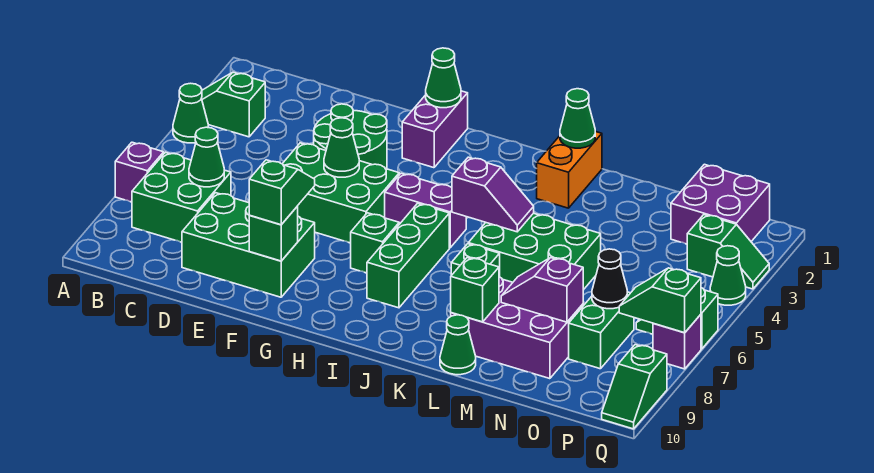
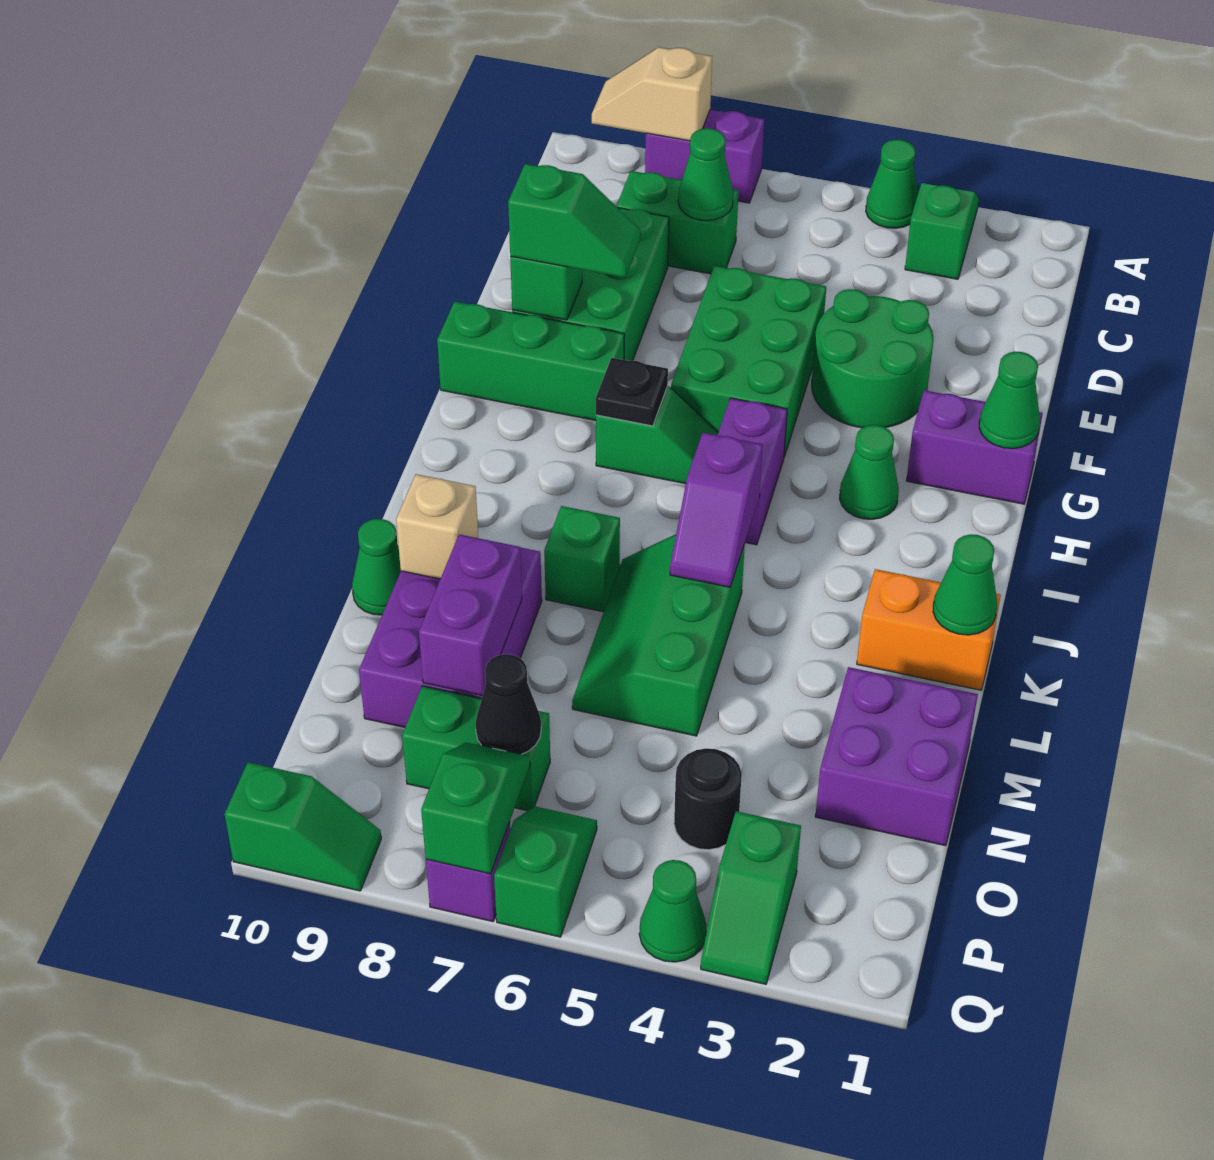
purple brick A7 level 1 -> purple brick A7:A8 level 1
none -> tan slope A8:A9 level 2 top 8
green brick B7:C8 level 1 -> green brick C7:C8 level 1
green cone F5 level 2 -> green cone H3 level 1
none -> black plate H7 level 2
green brick I6:I8 level 1 -> green brick G8:G10 level 1
green brick K5:M6 level 1 -> green slope K5:M6 level 1 top 5
green brick L9 level 2 -> tan brick L9 level 2
purple slope M8:N8 level 2 top N -> purple brick M8:N8 level 2
purple brick O1:P2 level 1 -> purple brick M1:N2 level 1
none -> black round brick O4 level 1
green slope Q9:Q10 level 1 top 9 -> green slope Q9:Q10 level 1 top 10

